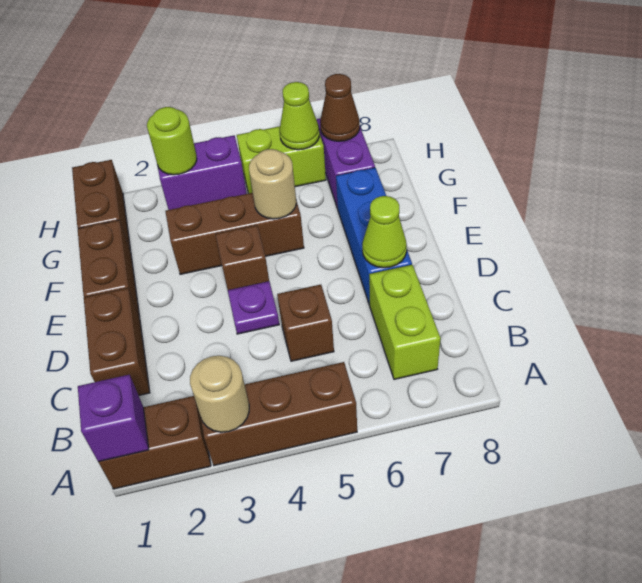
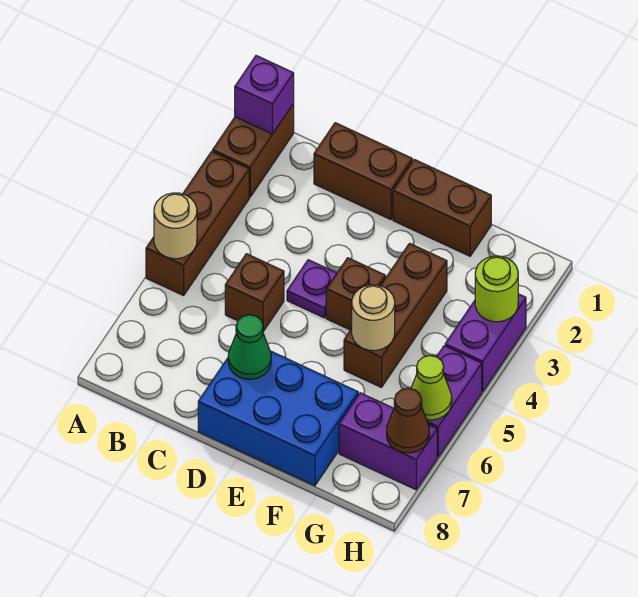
tan round brick A3 level 2 -> tan round brick A5 level 2
lime brick B7:C7 level 1 -> none
blue brick D7:F7 level 1 -> blue brick D7:F8 level 1
lime cone D7 level 2 -> green cone D7 level 2
brown brick G1:H1 level 1 -> none
lime brick H5:H6 level 1 -> purple brick H5:H6 level 1

